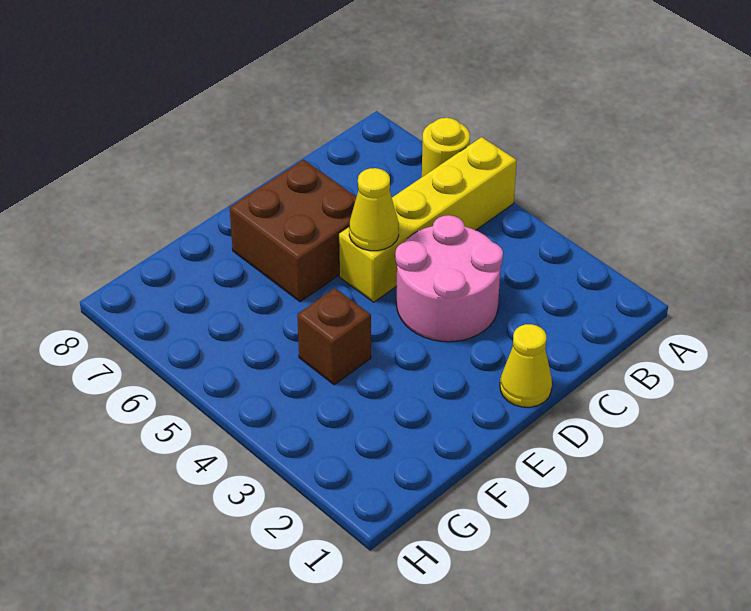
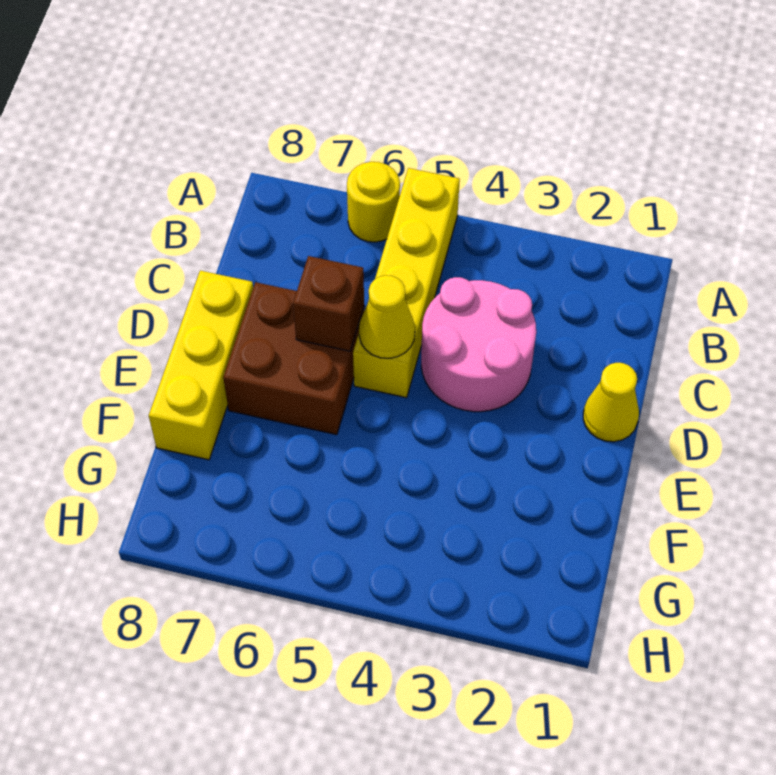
none -> yellow brick D8:F8 level 1
brown brick F4 level 1 -> brown brick D6 level 2

